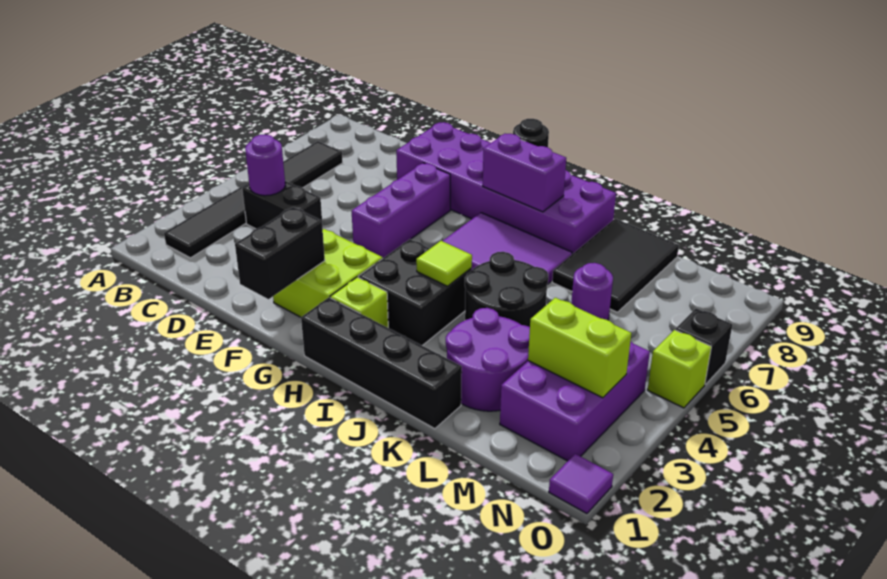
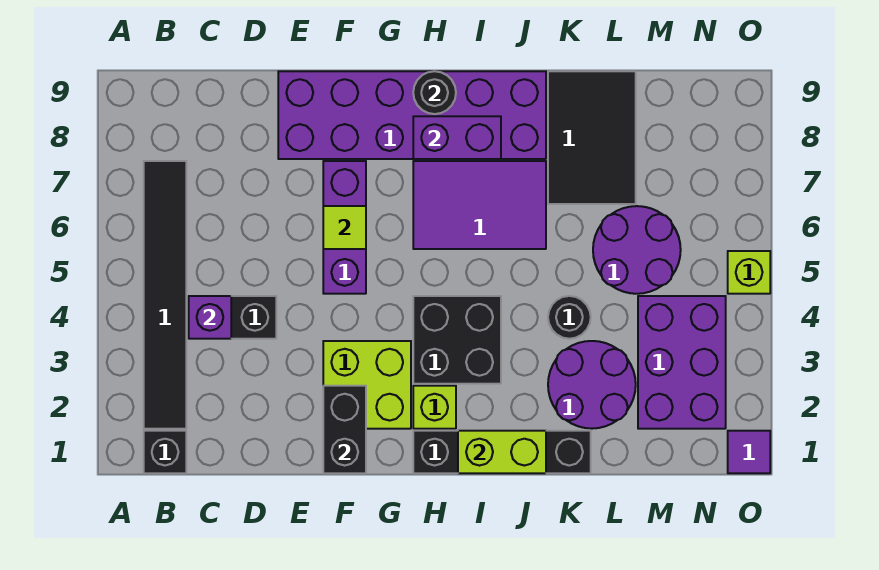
purple round brick C4 level 2 -> purple brick C4 level 2
lime tile I4 level 2 -> lime tile F6 level 2
black round brick J4:K5 level 1 -> black round brick K4 level 1
purple round brick L6 level 1 -> purple round brick L5:M6 level 1
lime brick M3:N3 level 2 -> lime brick I1:J1 level 2
black brick O6 level 1 -> black brick B1 level 1

